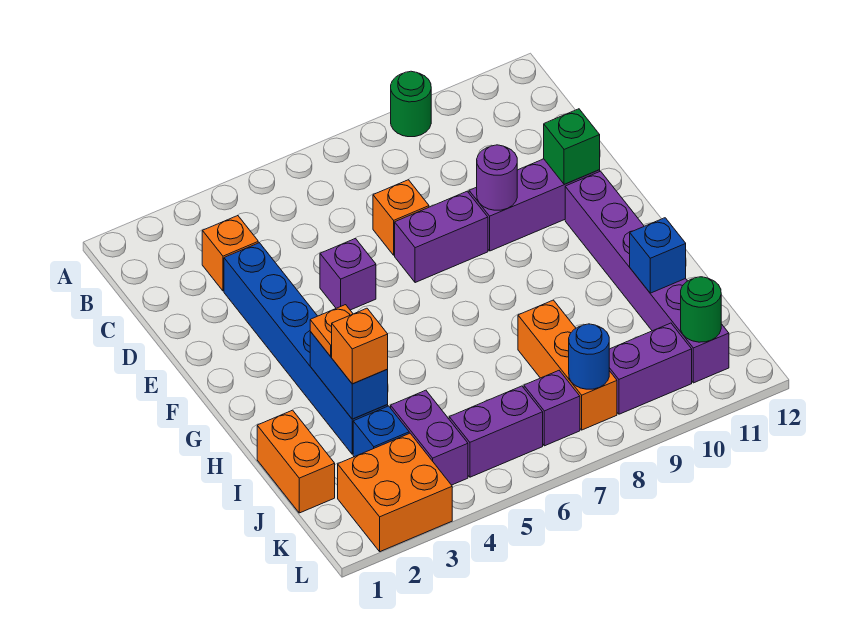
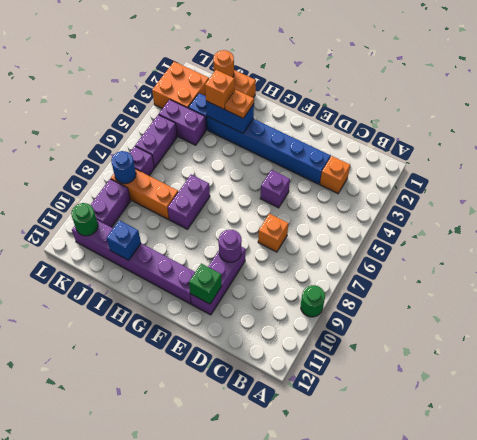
purple brick E7:E8 level 1 -> purple brick H7:H8 level 1
none -> orange round brick J1 level 2

